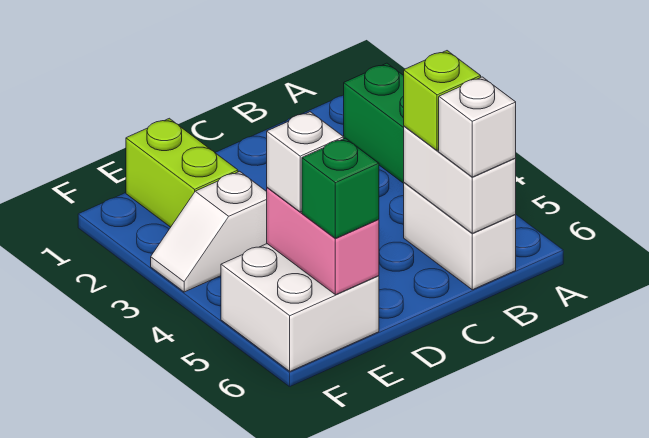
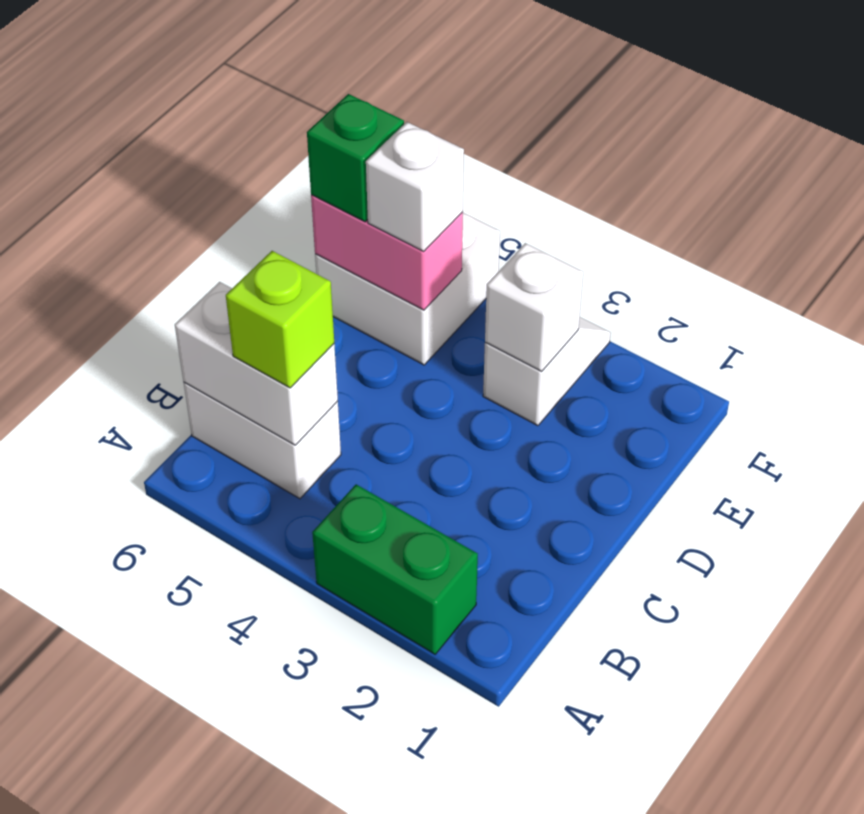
white brick B6 level 3 -> white brick E3 level 2
lime brick E1:E2 level 1 -> none

